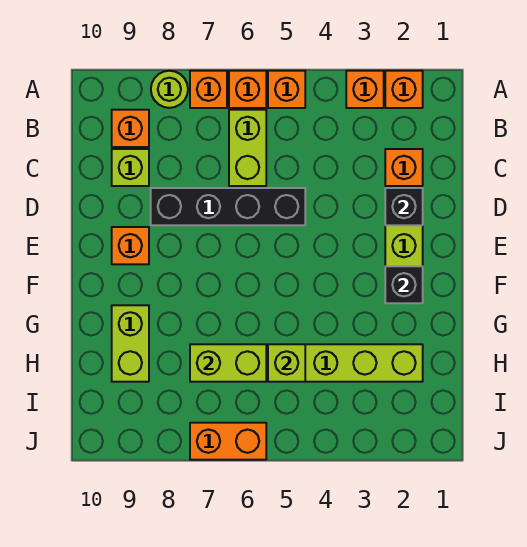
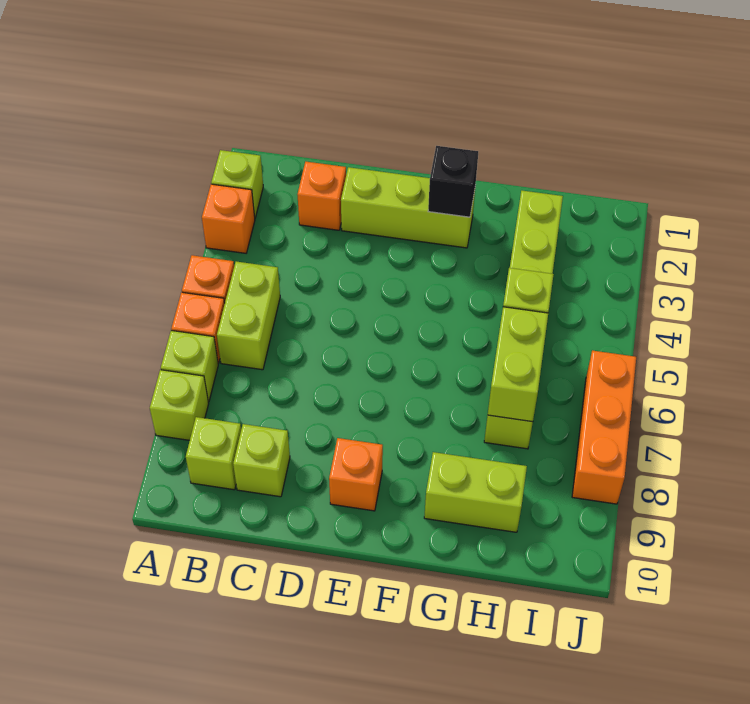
orange brick A2 level 1 -> lime brick A2 level 1
orange brick A7 level 1 -> lime brick A7 level 1
lime round brick A8 level 1 -> lime brick A8 level 1
lime brick B6:C6 level 1 -> lime brick B5:B6 level 1
orange brick B9 level 1 -> lime brick B9 level 1
black brick D2 level 2 -> none
black brick D5:D8 level 1 -> none
orange brick J6:J7 level 1 -> orange brick J6:J8 level 1

